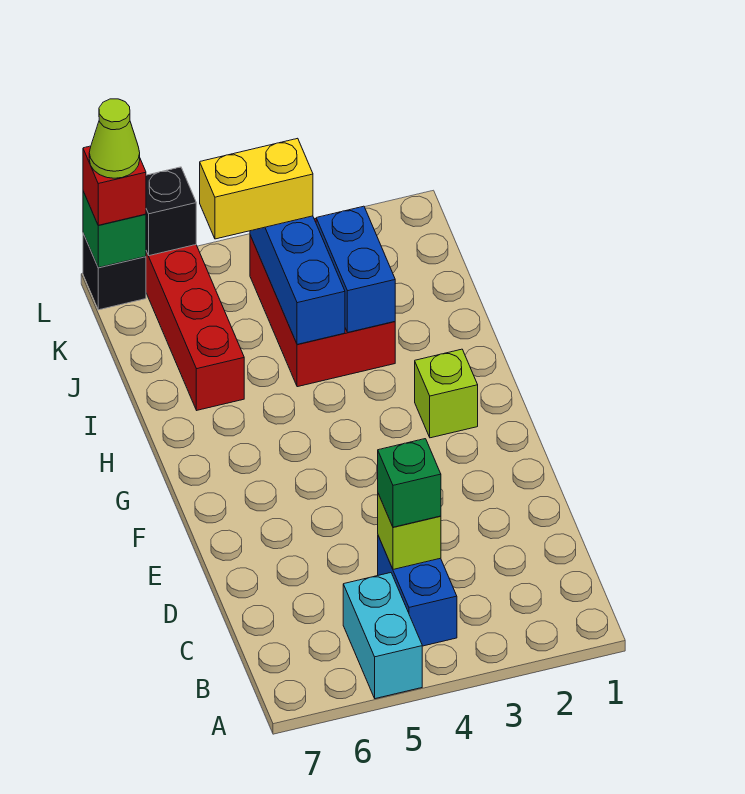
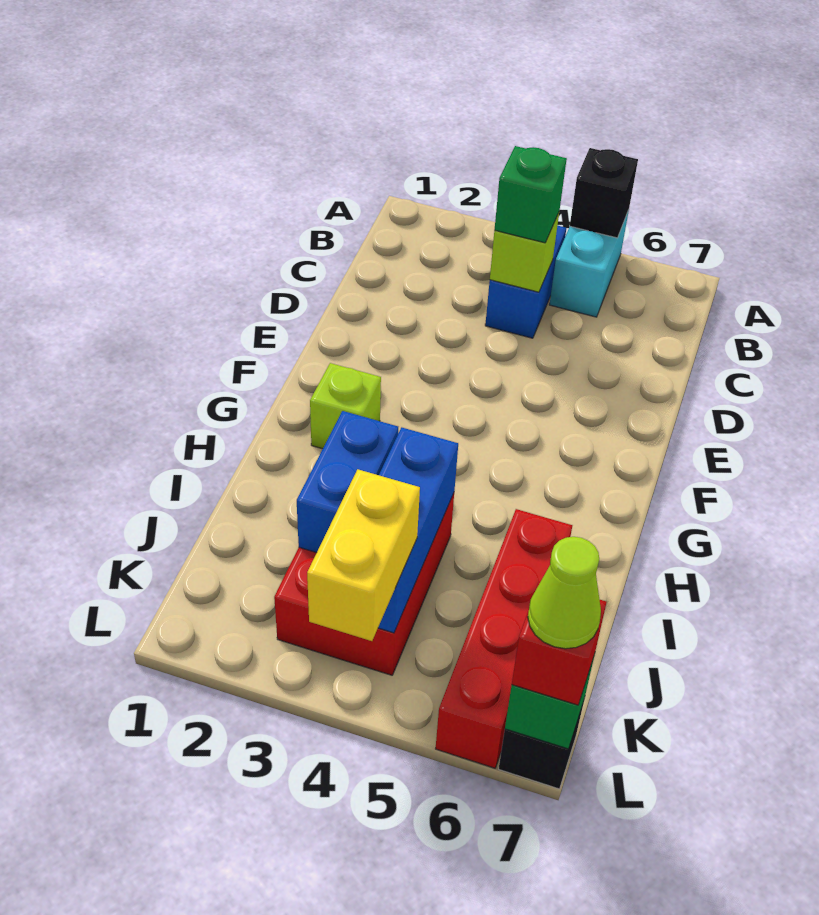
yellow brick K4:K5 level 3 -> yellow brick K4:L4 level 3
black brick L6 level 2 -> black brick A5 level 2

